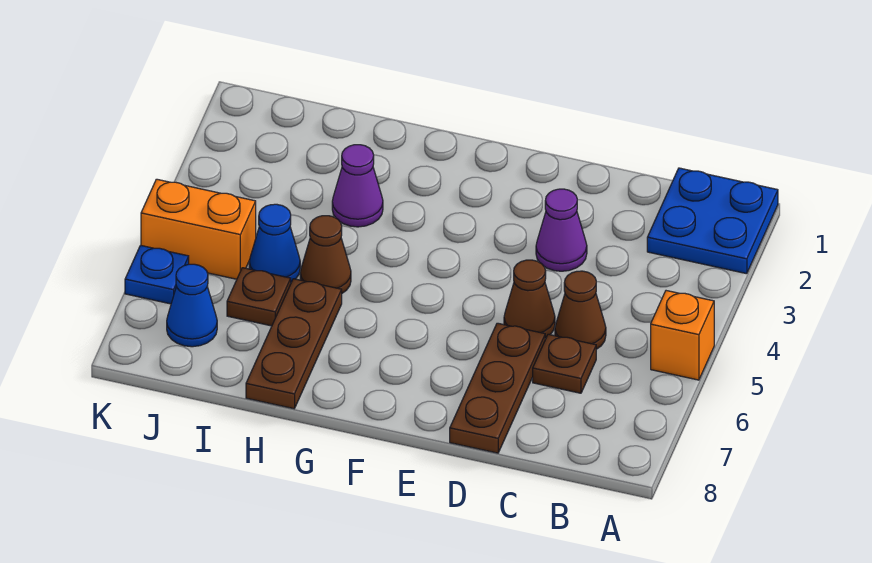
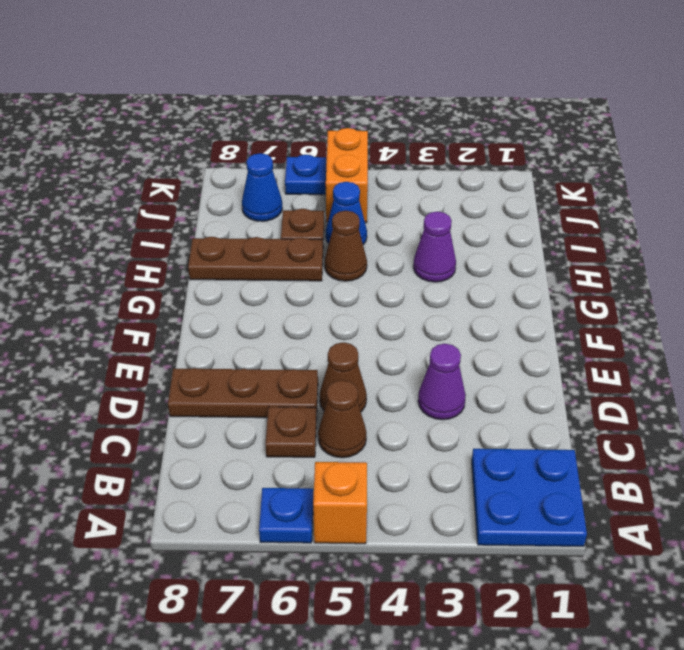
none -> blue plate A6 level 1

